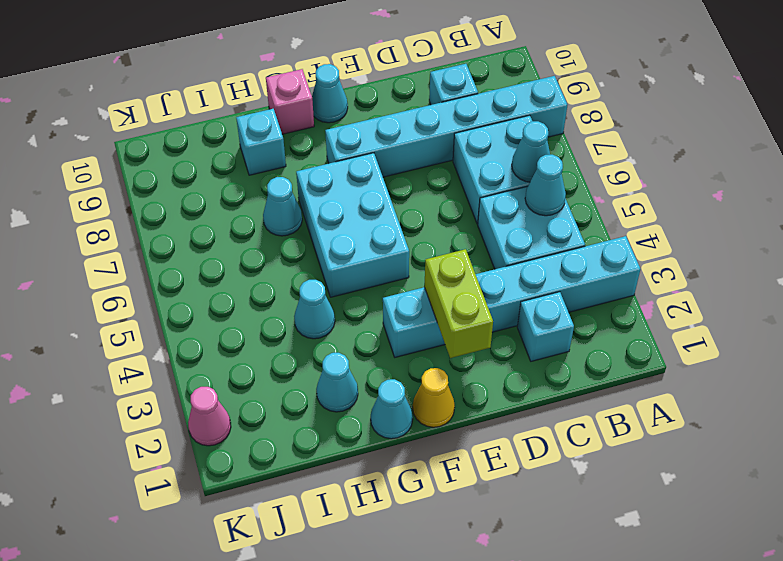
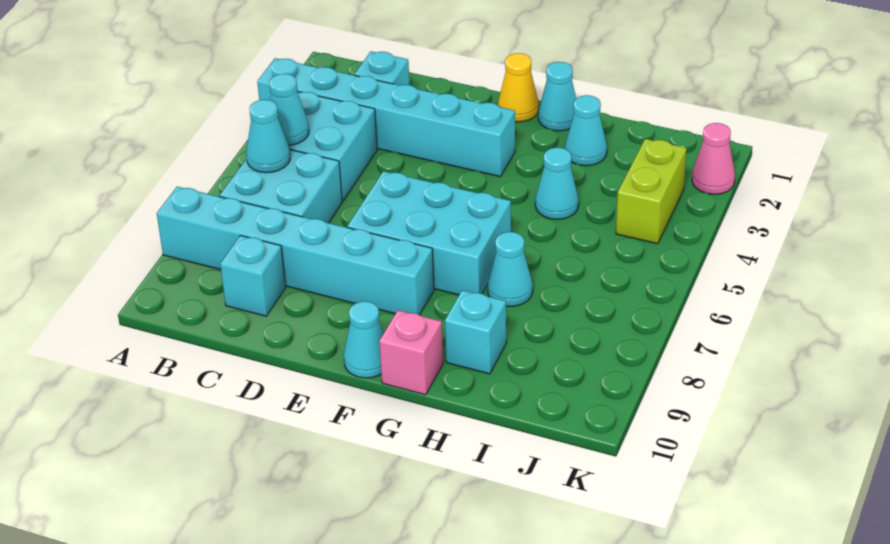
lime brick E2:E3 level 2 -> lime brick J3:J4 level 1
cyan brick F5:G7 level 1 -> cyan brick E6:G7 level 1

